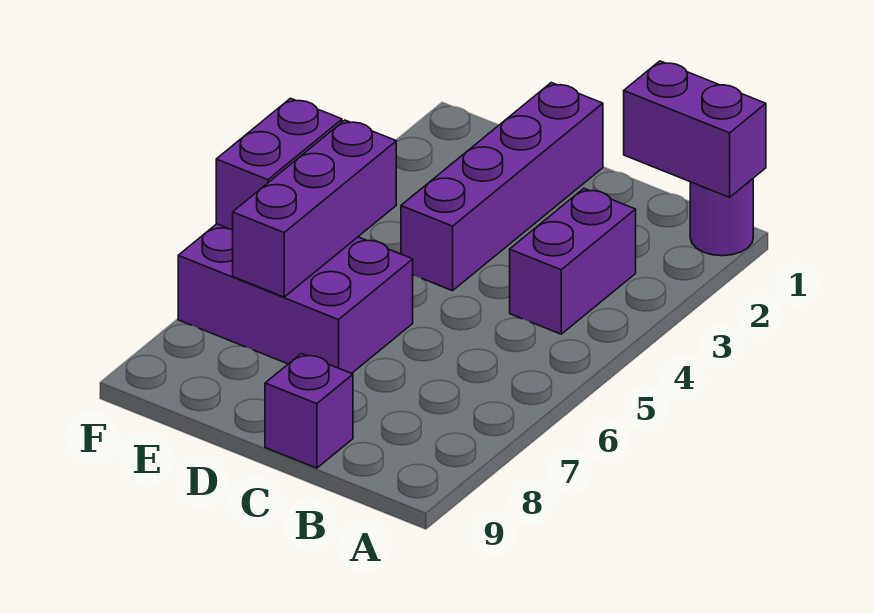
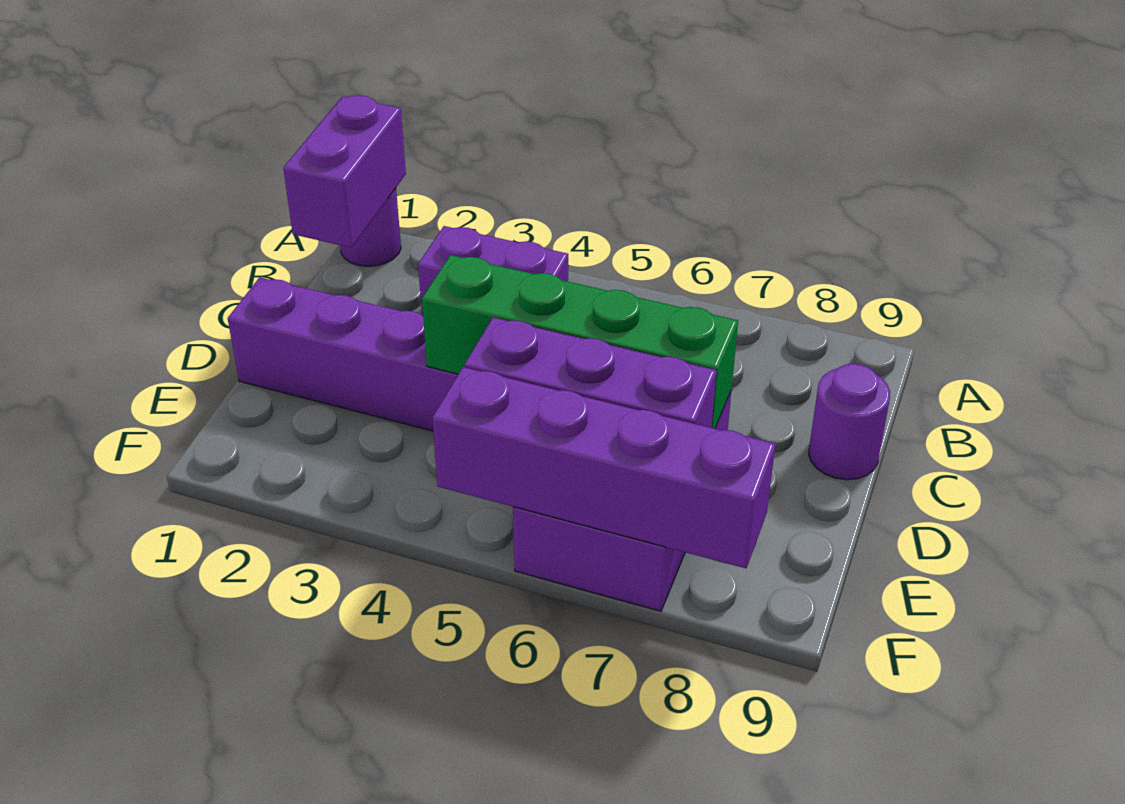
purple brick C9 level 1 -> purple round brick C9 level 1
none -> green brick D4:D7 level 2
purple brick F5:F6 level 2 -> purple brick F5:F8 level 2

